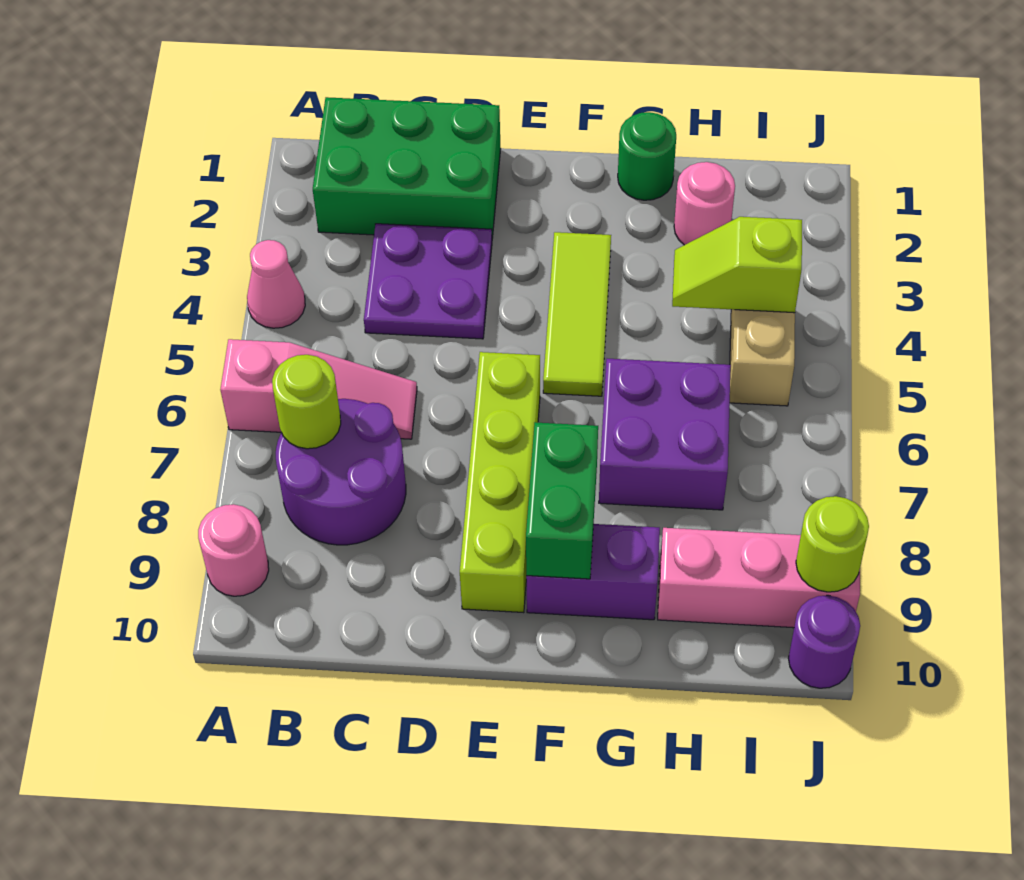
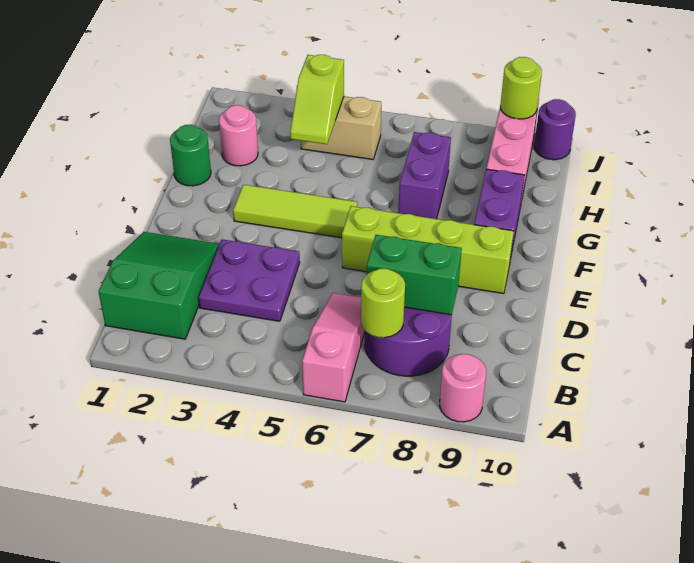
pink cone A4 level 1 -> none
green brick B1:D2 level 1 -> green slope B1:D2 level 1 top B
green brick F8:F9 level 2 -> green brick C7:C8 level 2
purple brick G6:H7 level 1 -> purple brick G7:H7 level 1

